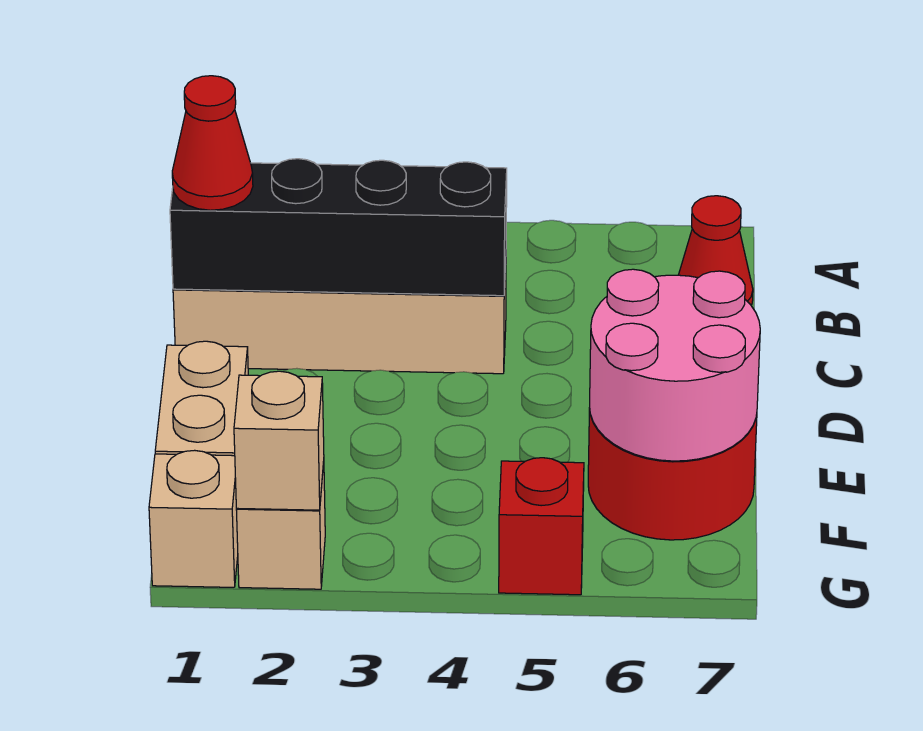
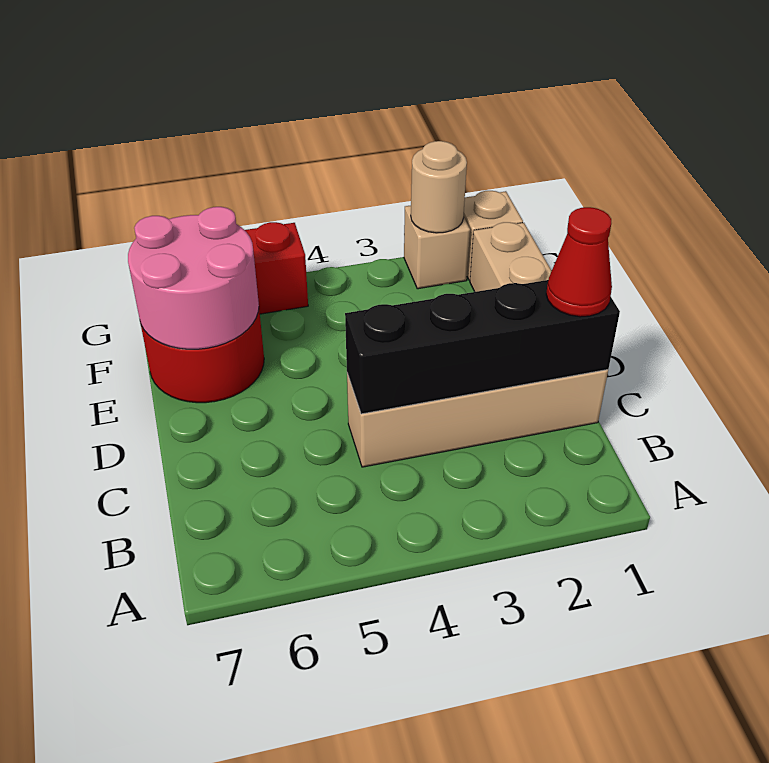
red cone B7 level 1 -> none
tan brick G2 level 2 -> tan round brick G2 level 2

